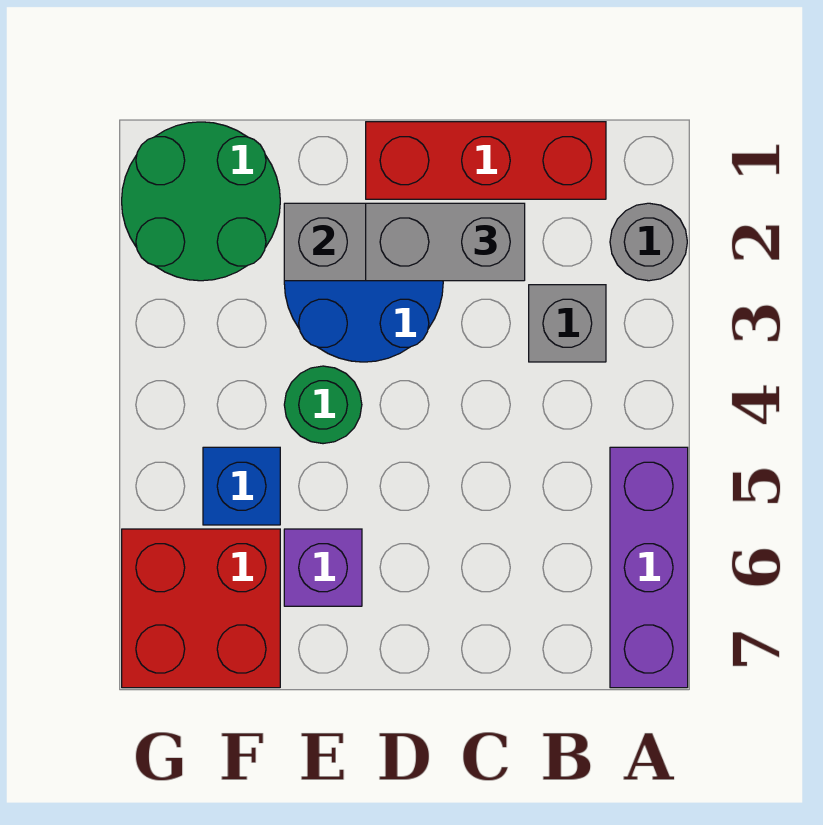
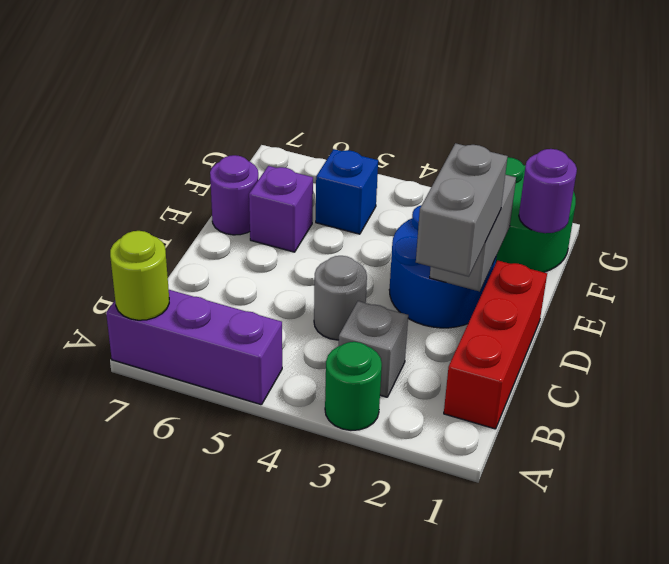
grey round brick A2 level 1 -> grey round brick C4 level 1
none -> lime round brick A7 level 2
green round brick E4 level 1 -> green round brick A3 level 1
none -> purple round brick E7 level 1
none -> purple round brick F1 level 2
red brick F6:G7 level 1 -> none

